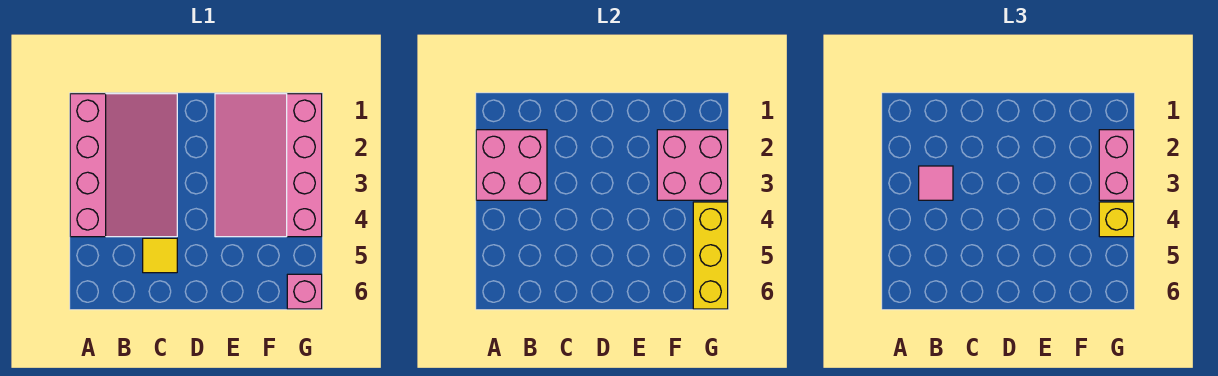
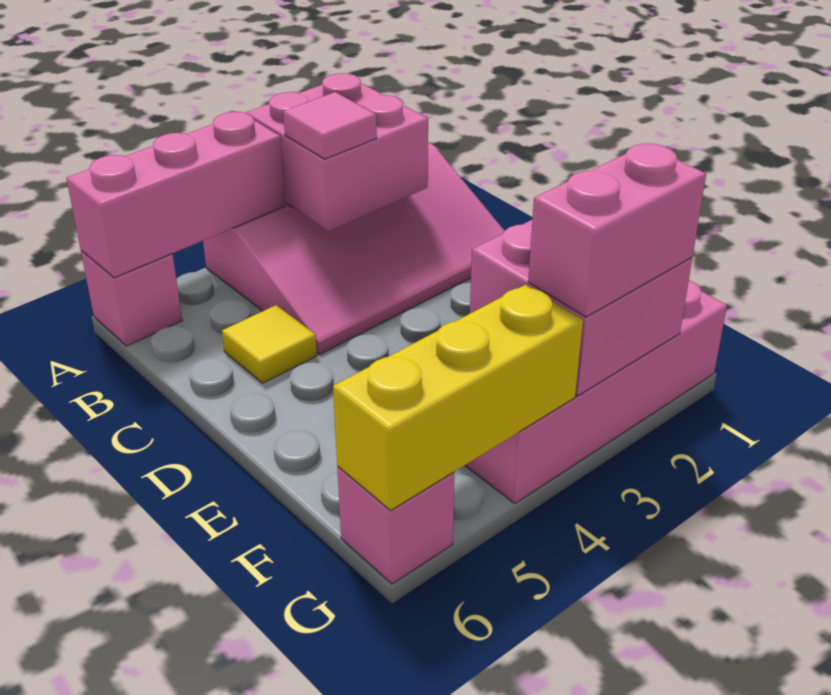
none -> pink brick A4:A6 level 2
none -> pink brick A6 level 1
yellow brick G4 level 3 -> none

